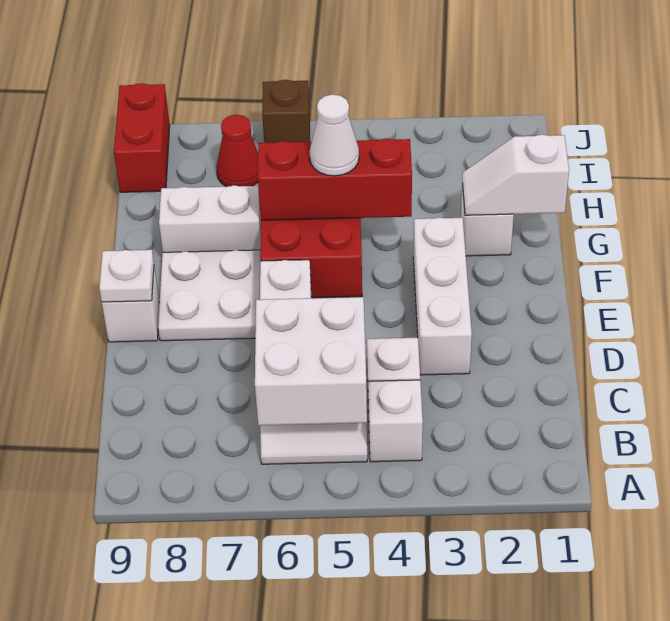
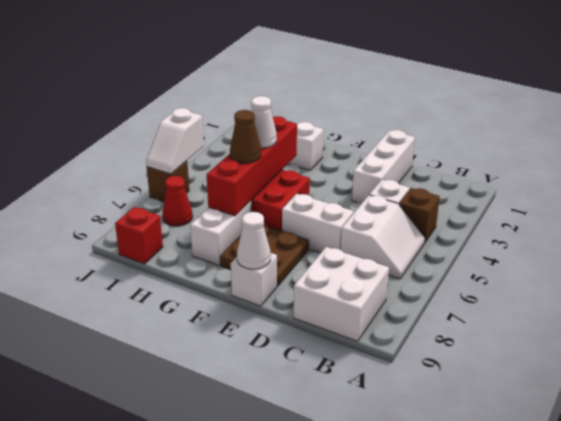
white brick B4 level 1 -> brown brick B4 level 1
white brick B5:C6 level 2 -> white brick B8:C9 level 1
white brick D3:F3 level 1 -> white brick D1:D3 level 1
white plate E7:F8 level 1 -> brown plate E7:F8 level 1
white plate E9 level 2 -> white cone E9 level 2
white slope G1:G2 level 2 top 1 -> white slope J5:J6 level 2 top 5
red brick G4:G6 level 2 -> red brick G4:G7 level 2
none -> brown cone G6 level 3
red brick I9:J9 level 1 -> red brick I9 level 1

